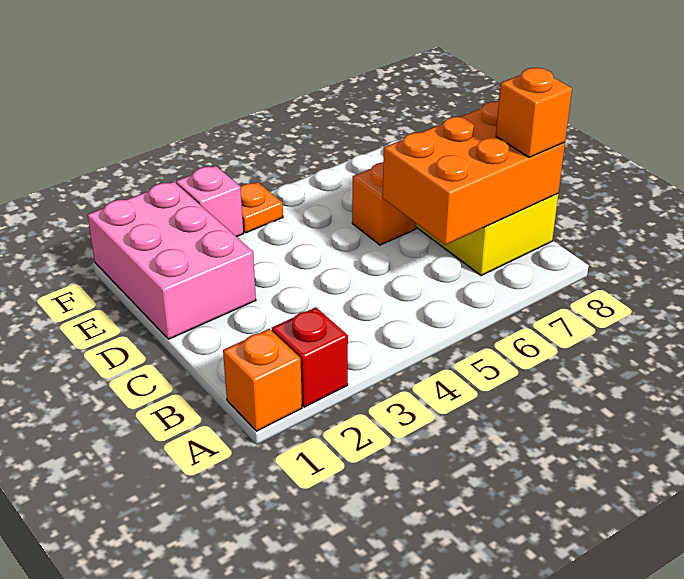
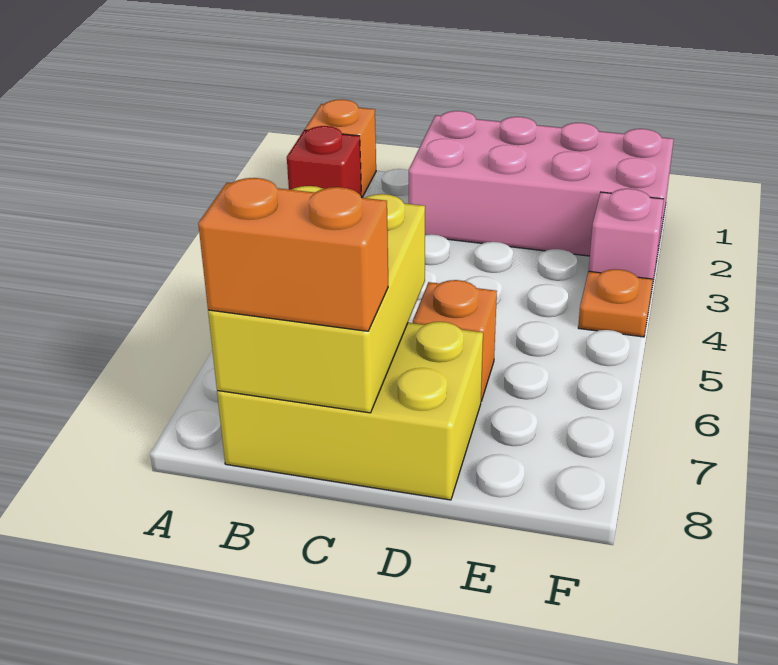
orange brick B6:C8 level 2 -> yellow brick B6:C8 level 2
orange brick B8 level 3 -> orange brick B8:C8 level 3
pink brick D1:F2 level 1 -> pink brick C1:F2 level 1

